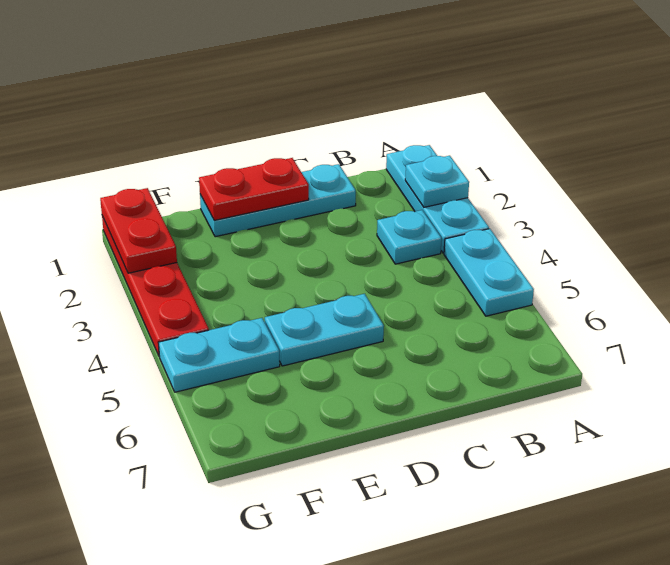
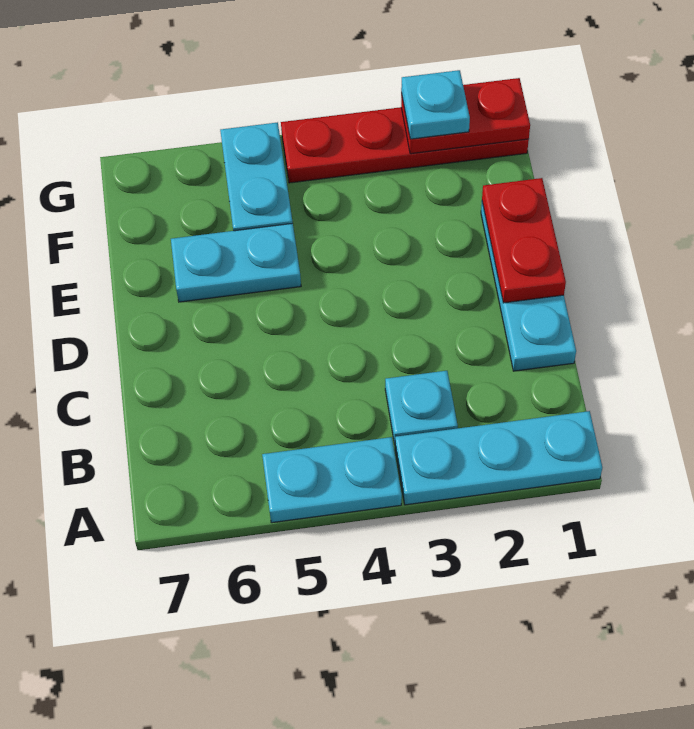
cyan plate A2 level 2 -> cyan plate G2 level 3
cyan plate D5:E5 level 1 -> cyan plate E5:E6 level 1

